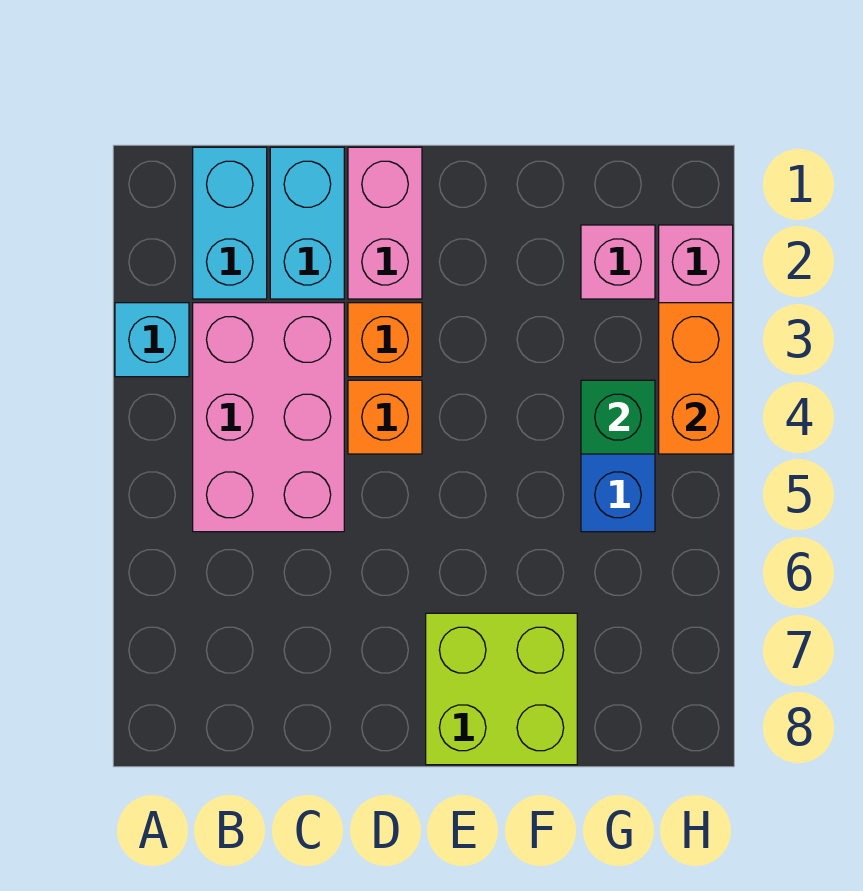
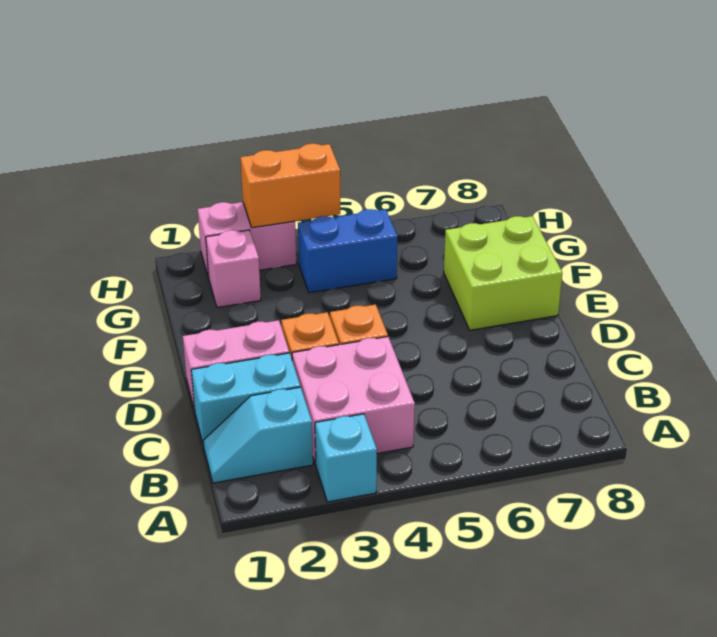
cyan brick B1:B2 level 1 -> cyan slope B1:B2 level 1 top 2
pink brick B3:C5 level 1 -> pink brick B3:C4 level 1
green brick G4 level 2 -> none

